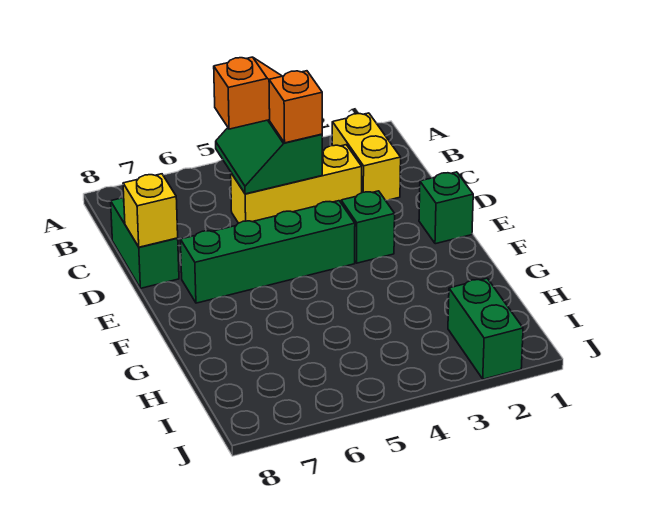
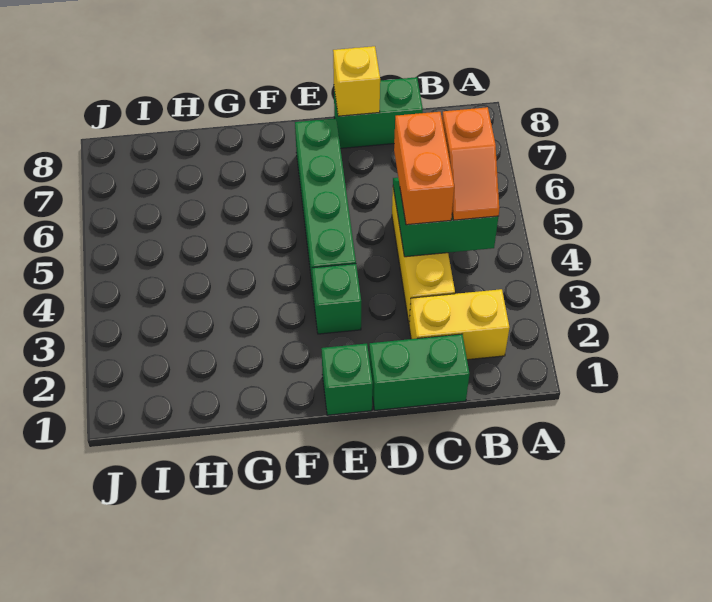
orange brick C4 level 3 -> orange brick C4:C5 level 3
green brick I2:J2 level 1 -> green brick C1:D1 level 1

